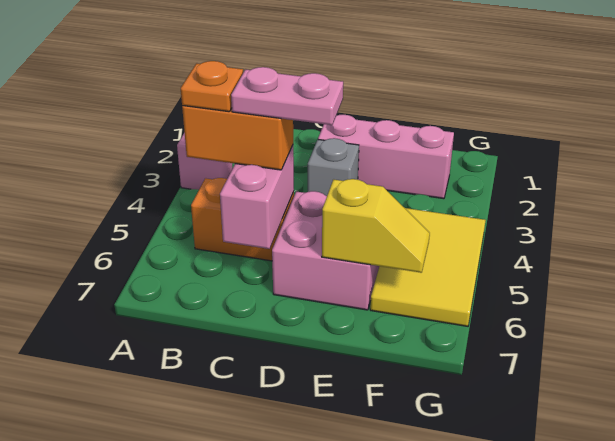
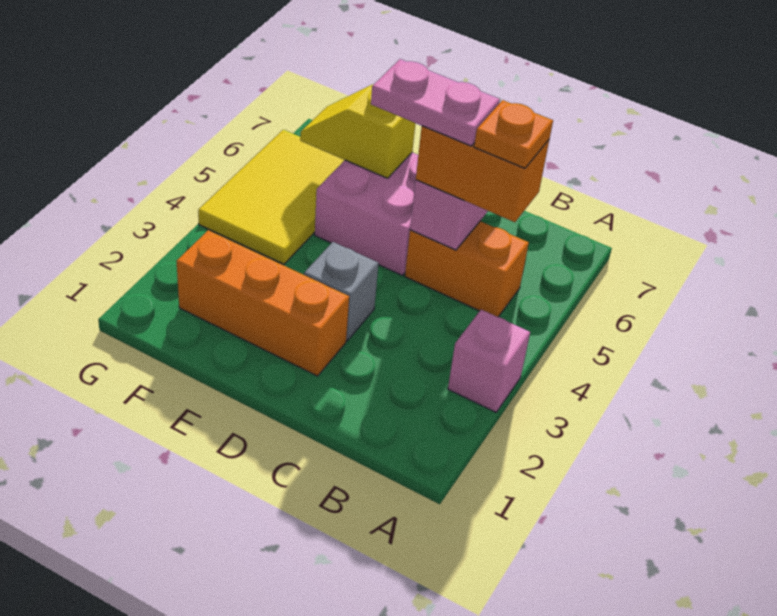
pink brick D2:F2 level 1 -> orange brick D2:F2 level 1

